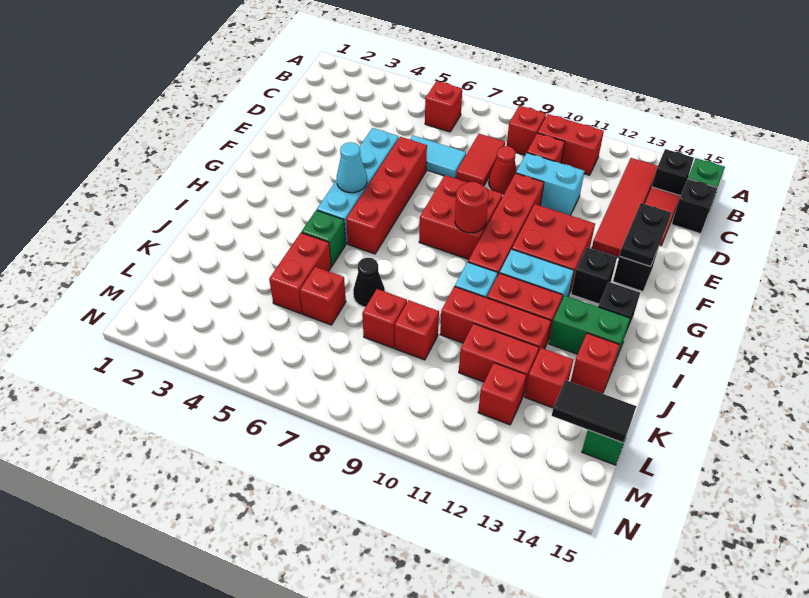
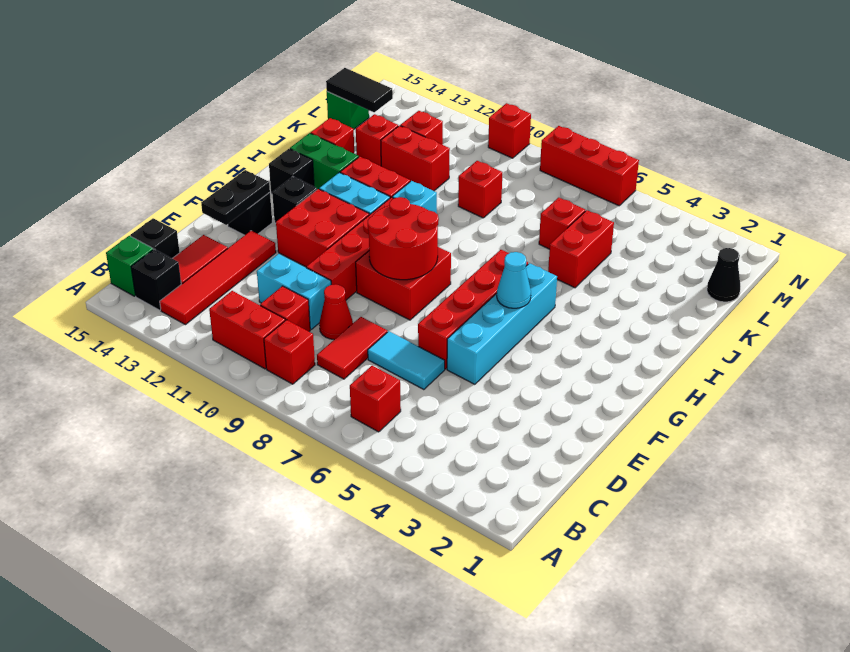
red round brick G9 level 2 -> red round brick F8:G9 level 2
green brick I5 level 1 -> none
black cone J7 level 1 -> black cone L1 level 1
red brick J10:J12 level 1 -> red brick N6:N8 level 1
red brick K8 level 1 -> red brick N10 level 1

